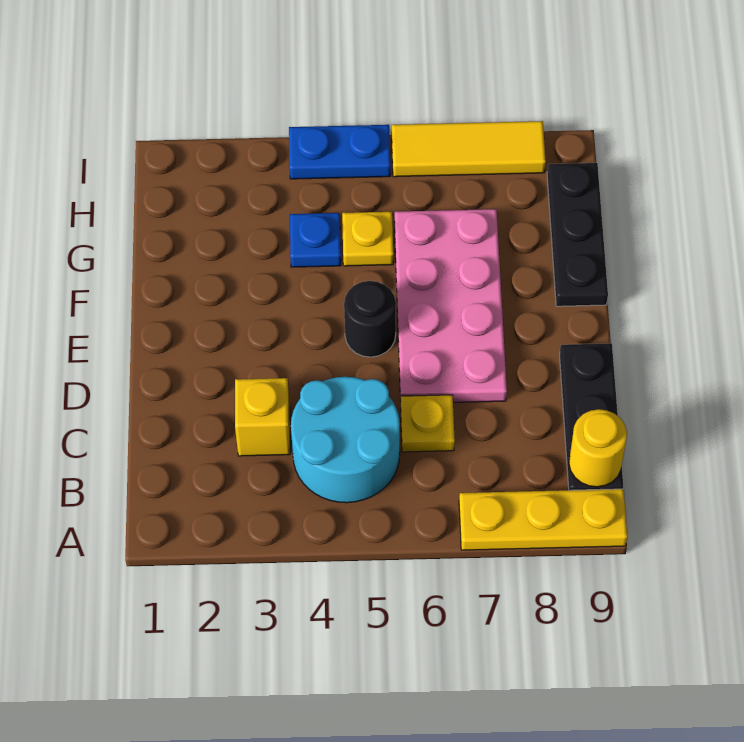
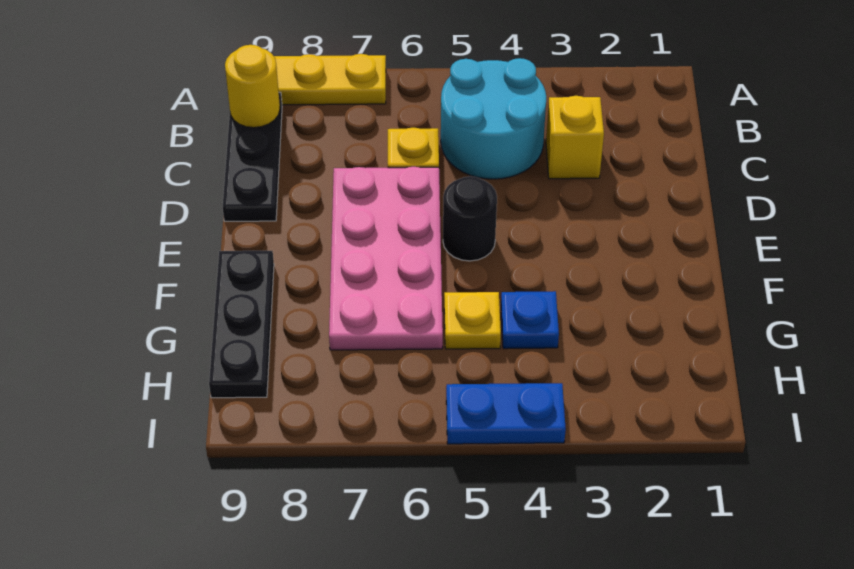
yellow tile I6:I8 level 1 -> none

